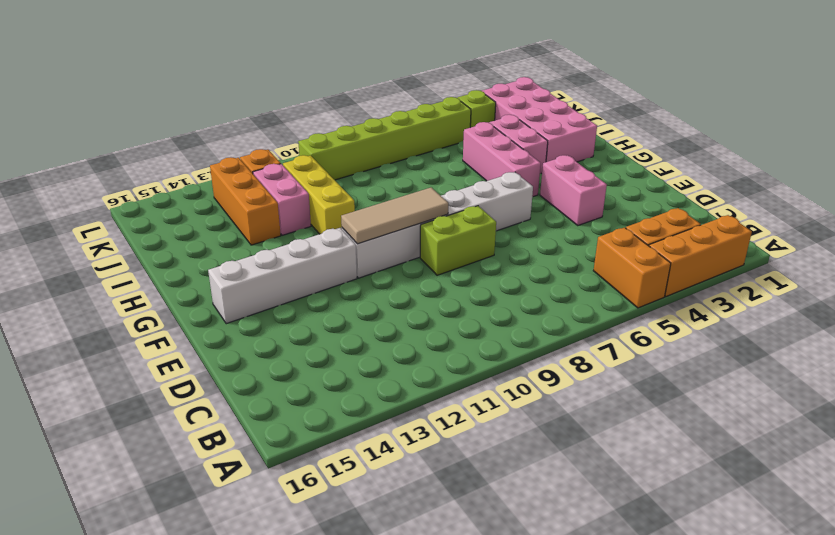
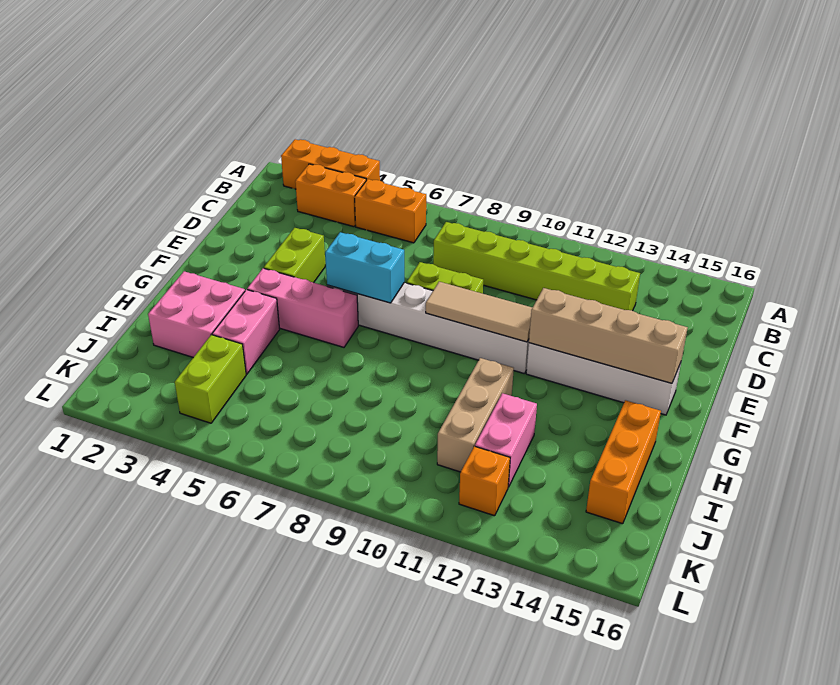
orange brick A5:B5 level 1 -> orange brick B5:B6 level 1
pink brick E4:F4 level 1 -> lime brick E4:F4 level 1
none -> cyan brick F6:F7 level 2
none -> tan brick F12:F15 level 2
pink brick G5:I5 level 1 -> pink brick G4:G6 level 1
pink brick H2:K3 level 1 -> pink brick H2:I3 level 1
yellow brick H11:J11 level 1 -> tan brick H11:J11 level 1
orange brick I13:K13 level 1 -> orange brick H15:J15 level 1
lime brick K4 level 1 -> lime brick J4:K4 level 1
lime brick K5:K10 level 1 -> lime brick C8:C13 level 1

